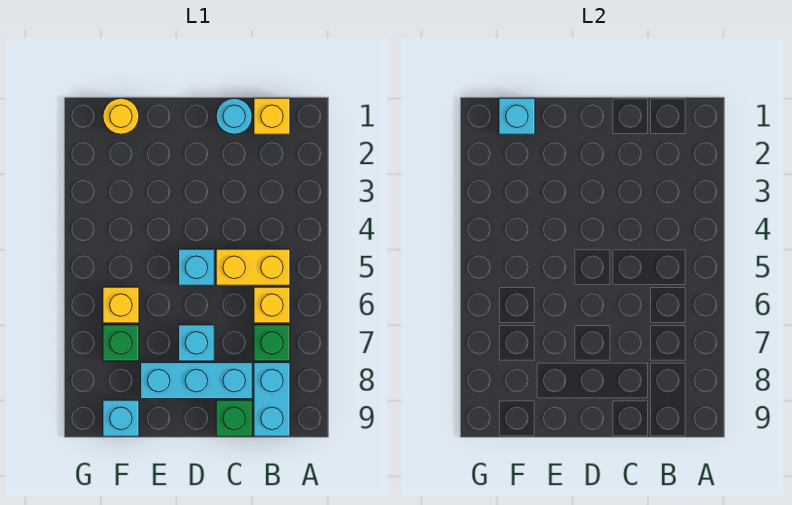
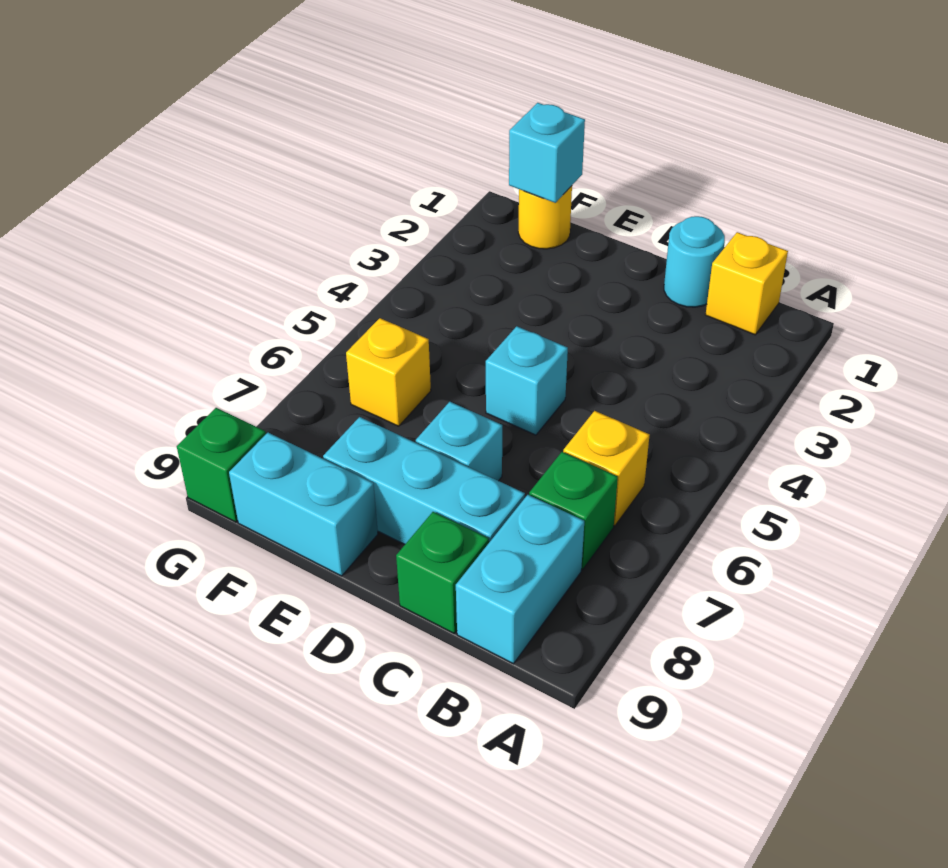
yellow brick B5:C5 level 1 -> none
green brick F7 level 1 -> green brick G9 level 1
cyan brick F9 level 1 -> cyan brick E9:F9 level 1

